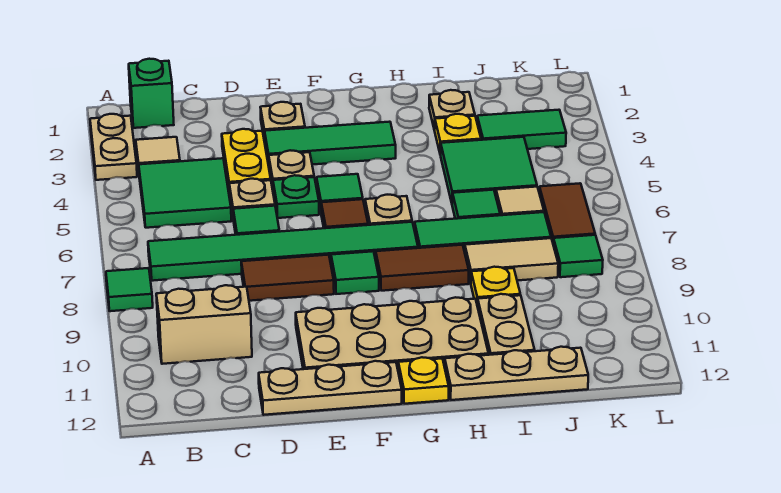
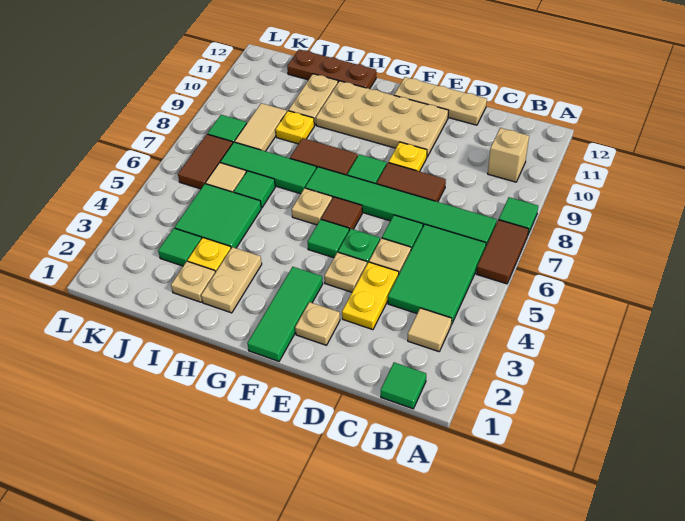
tan plate A2:A3 level 1 -> tan plate H2:H3 level 1
none -> brown tile A6:A7 level 1
green brick B1 level 1 -> green tile B1 level 1
green tile B4:C5 level 1 -> green tile B4:C6 level 1
tan brick B10:C10 level 1 -> tan brick B10 level 1
green tile E3:G3 level 1 -> green tile F1:F3 level 1
yellow plate G12 level 1 -> yellow plate E9 level 1
tan plate H12:J12 level 1 -> brown plate H12:J12 level 1
tan tile I8:J8 level 1 -> tan tile J8:J9 level 1
green tile J3:K3 level 1 -> green tile J3 level 1

